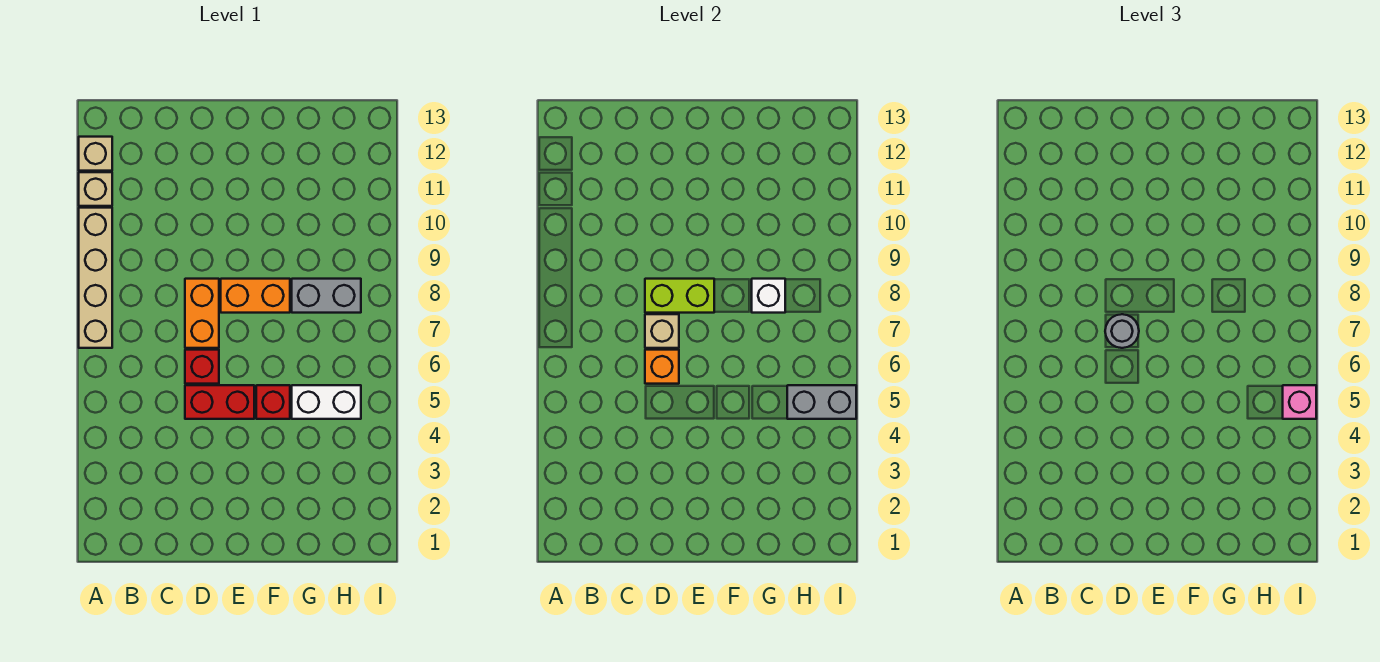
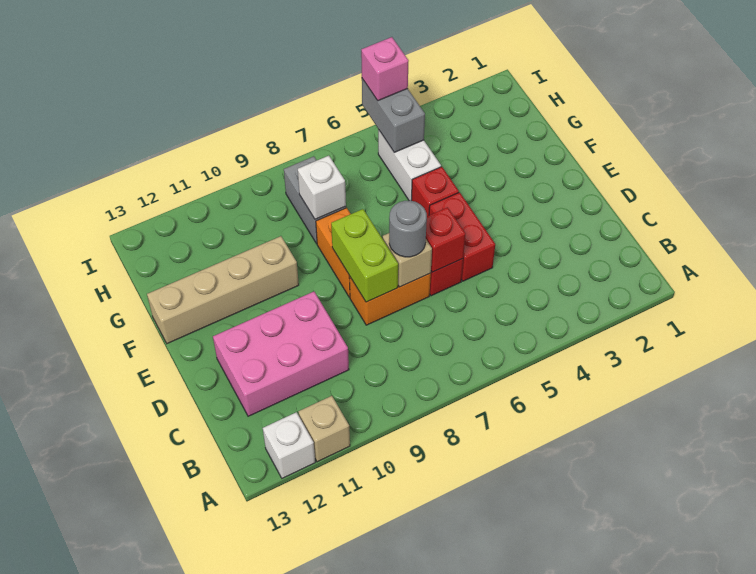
tan brick A7:A10 level 1 -> tan brick F10:F13 level 1
tan brick A12 level 1 -> white brick A12 level 1
none -> pink brick C10:D12 level 1
orange brick D6 level 2 -> red brick D6 level 2

